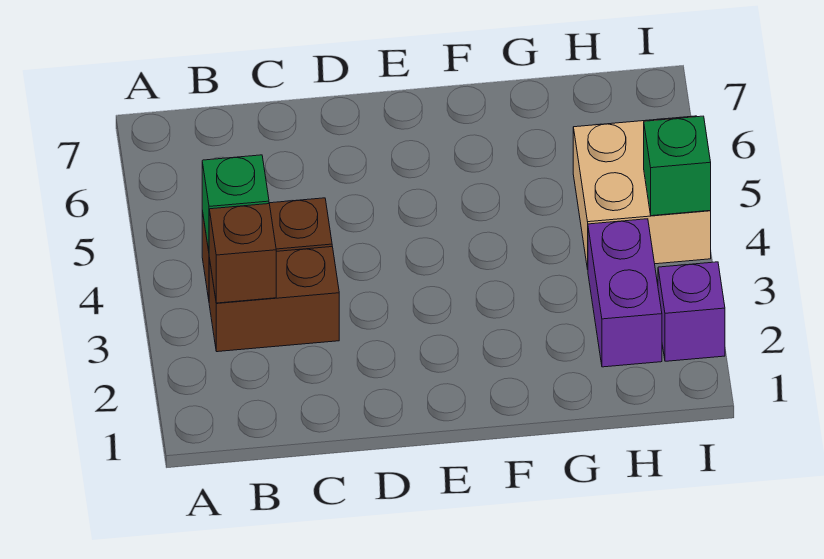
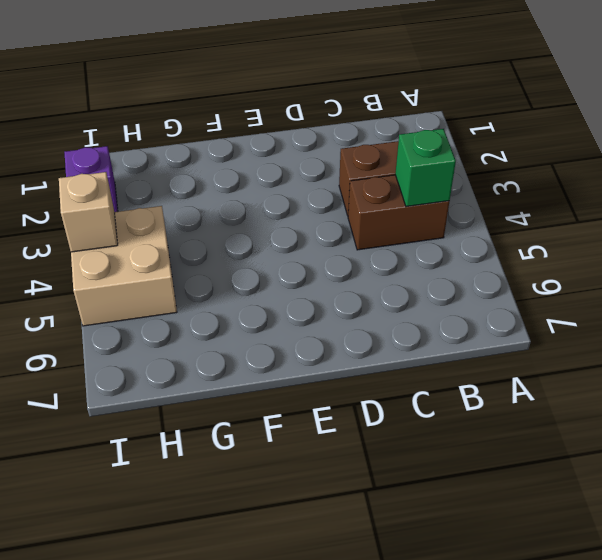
brown brick B3 level 2 -> none
purple brick H2:H3 level 1 -> none
green brick I4 level 2 -> tan brick I4 level 2

